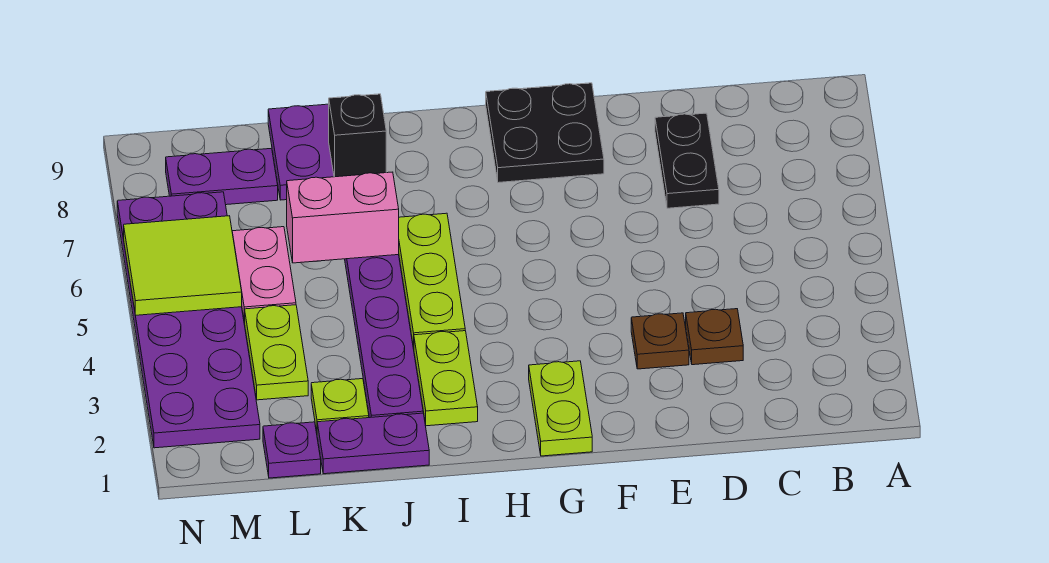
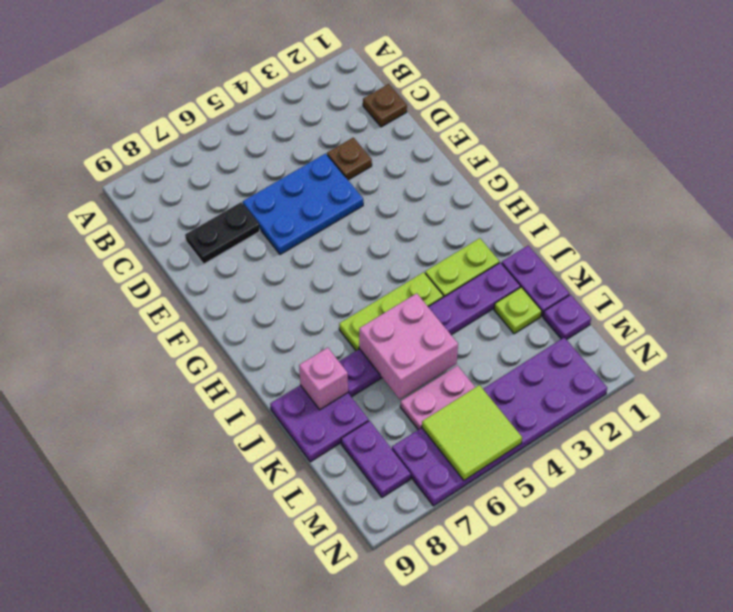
none -> blue plate D4:E6 level 1
brown plate E3 level 1 -> brown plate C1 level 1
black plate F8:G9 level 1 -> none
lime plate G1:G2 level 1 -> none
pink brick J6:K6 level 2 -> pink brick J5:K6 level 2
black brick J8 level 2 -> pink brick J8 level 2
lime plate L3:L4 level 1 -> none

